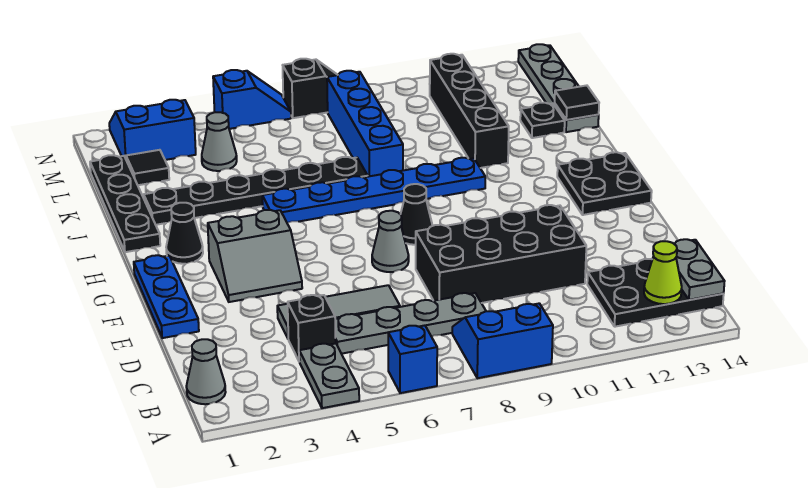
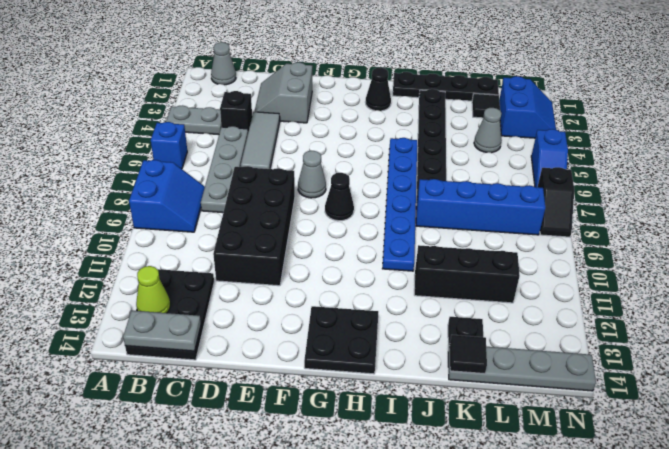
blue plate E1:G1 level 1 -> none
grey slope F3:G4 level 1 top G -> grey slope D2:E3 level 1 top E
black brick J11:M11 level 1 -> black brick J11:L11 level 1

